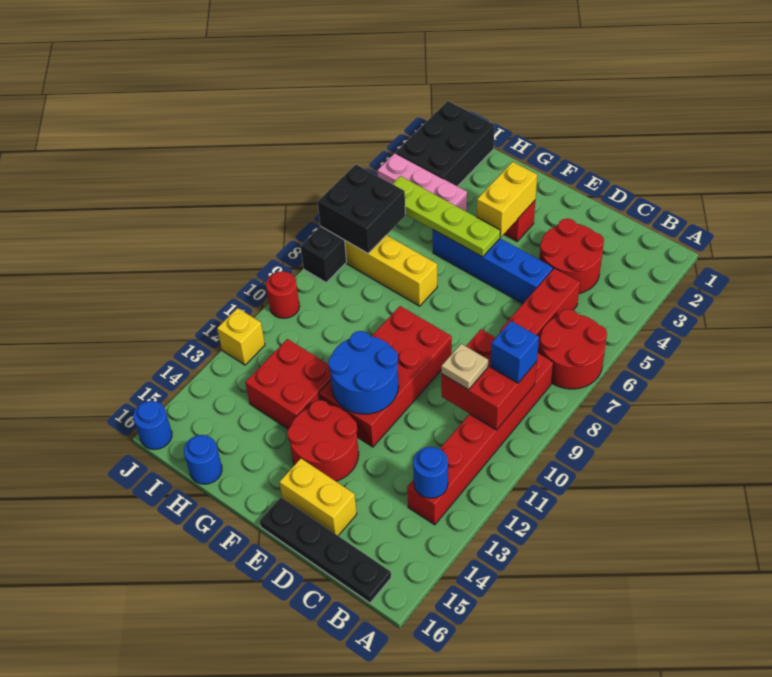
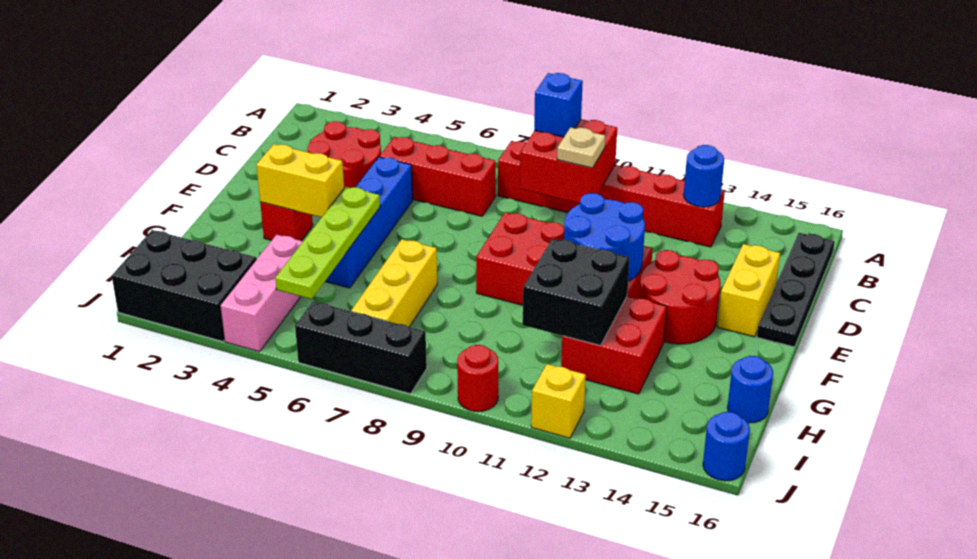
red round brick A6:B7 level 1 -> none
black brick I6:J7 level 2 -> black brick G11:H12 level 2

